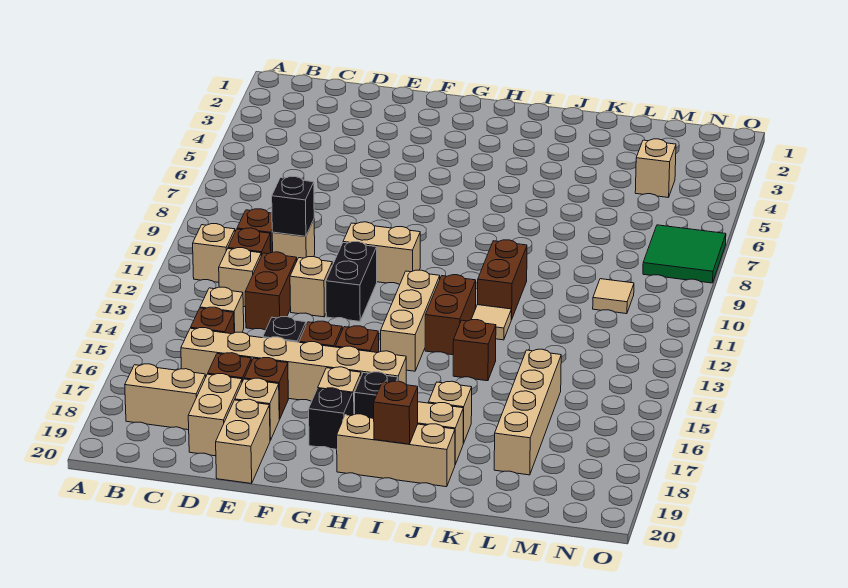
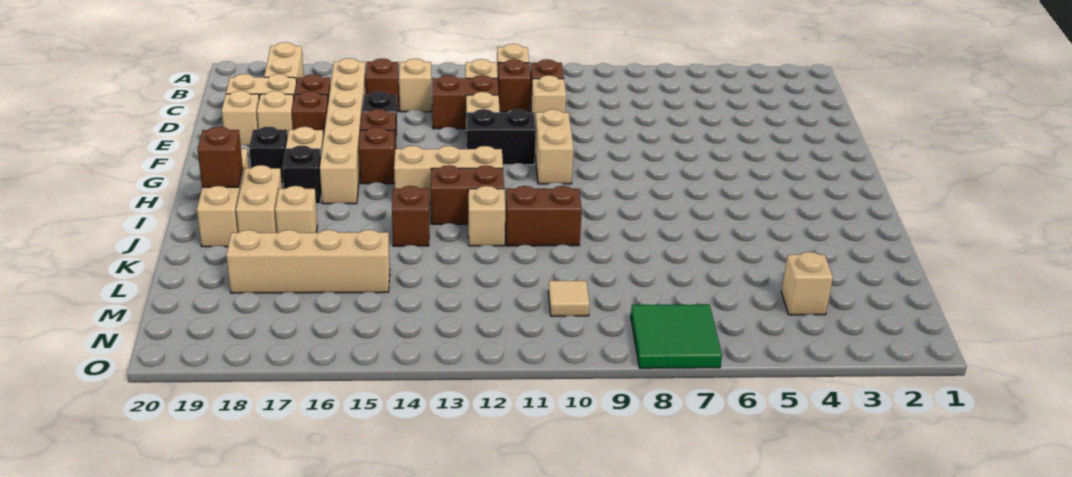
black brick D10 level 2 -> none
tan brick E19:E20 level 1 -> tan brick E19 level 1
tan tile J12 level 1 -> tan brick J12 level 1

